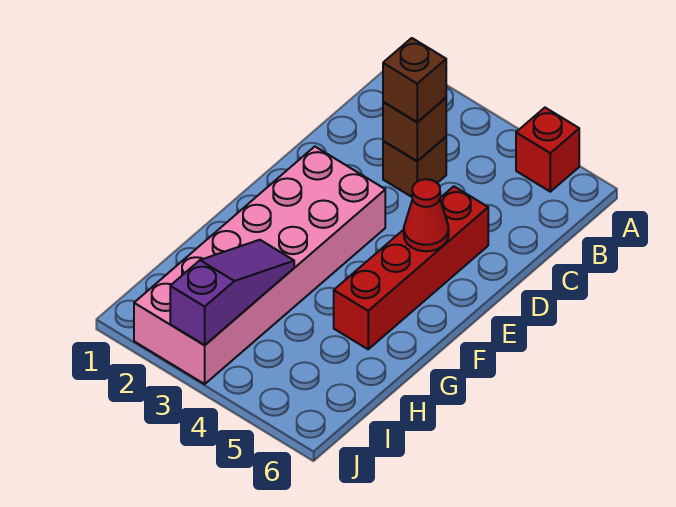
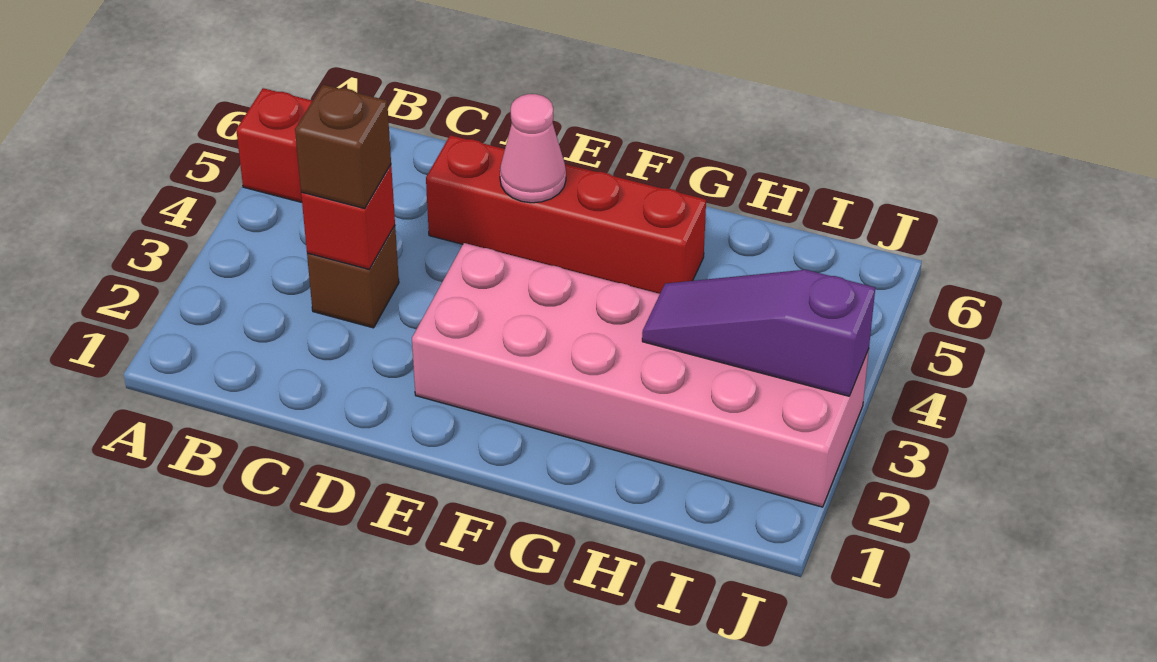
brown brick C3 level 2 -> red brick C3 level 2
red cone E5 level 2 -> pink cone E5 level 2

